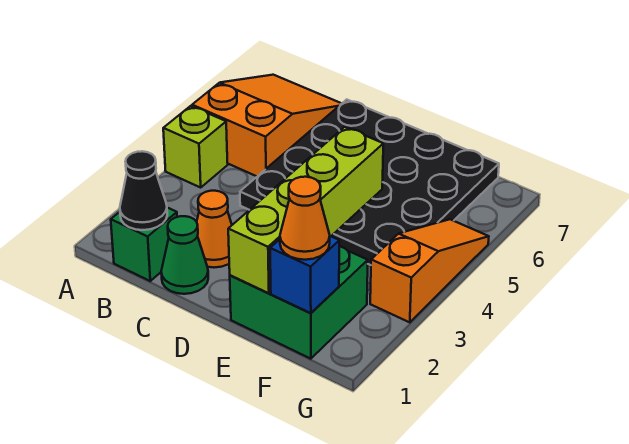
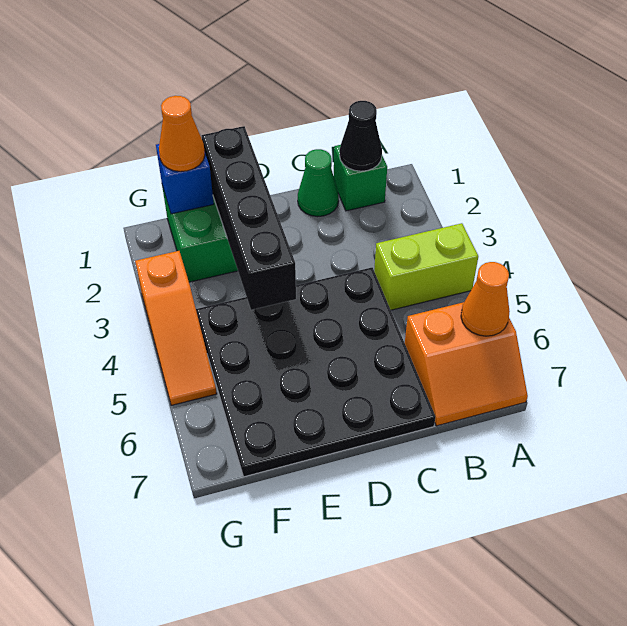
lime brick A4 level 1 -> lime brick A4:B4 level 1
orange slope A5:B7 level 1 top 5 -> orange slope A6:B7 level 1 top 6
orange cone C2 level 1 -> orange cone A6 level 2
lime brick E1:E4 level 2 -> black brick E1:E4 level 2

